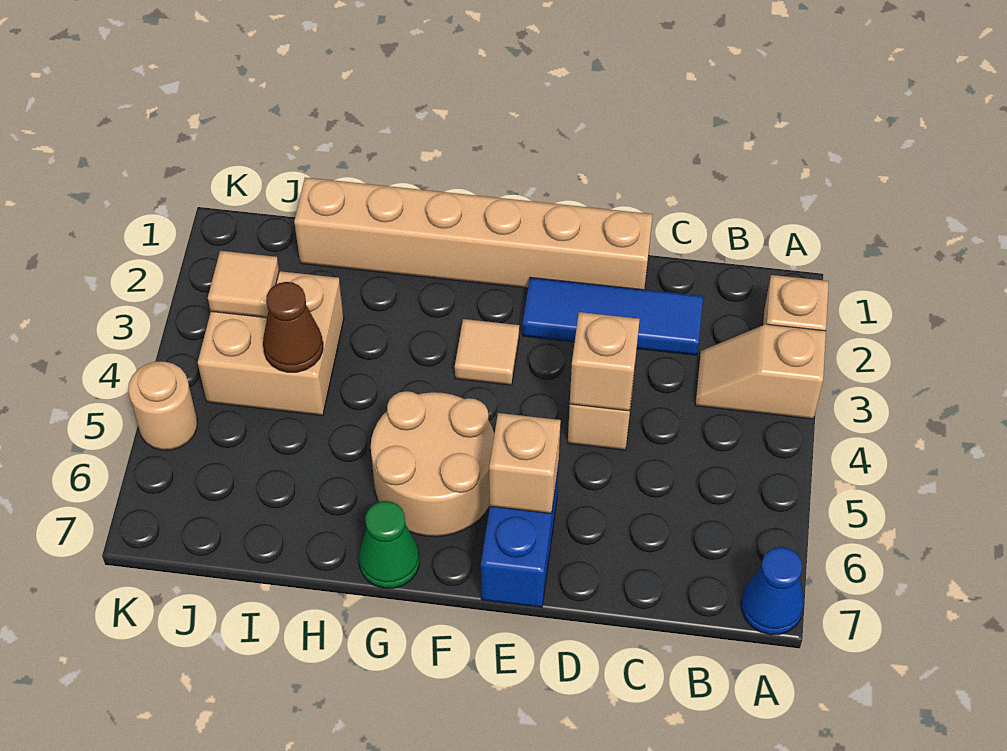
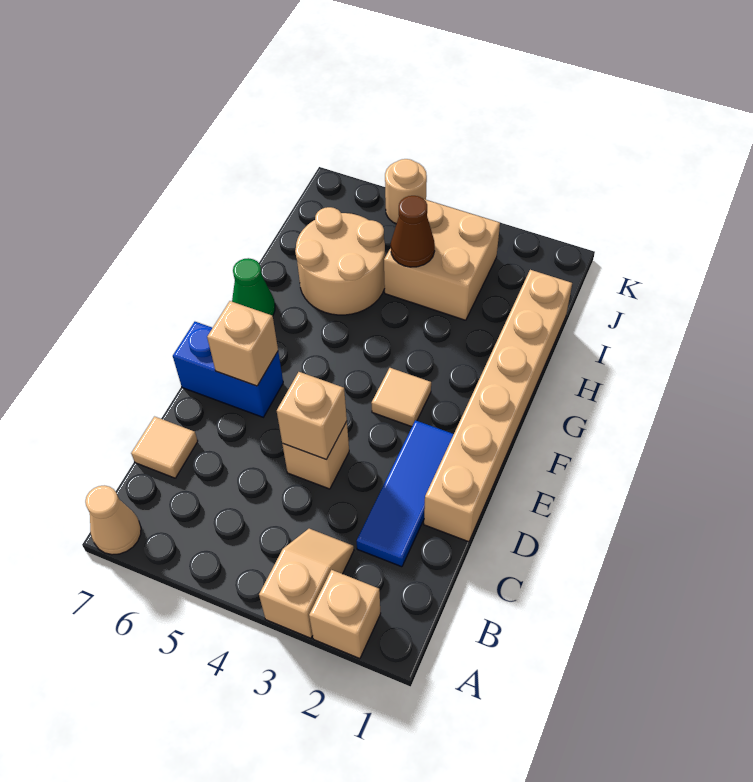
blue cone A7 level 1 -> tan cone A7 level 1
tan round brick F5:G6 level 1 -> tan round brick H5:I6 level 1
tan tile J3 level 2 -> tan tile C7 level 1

